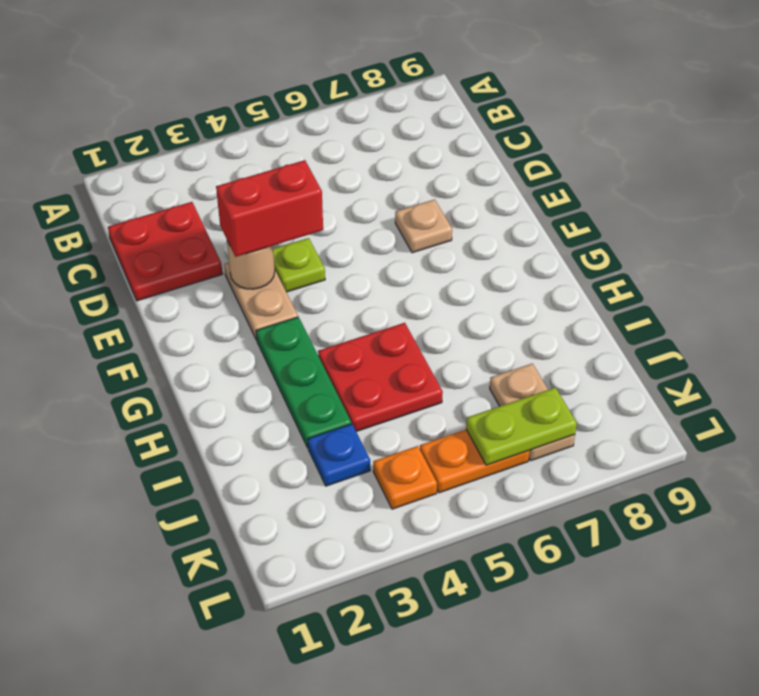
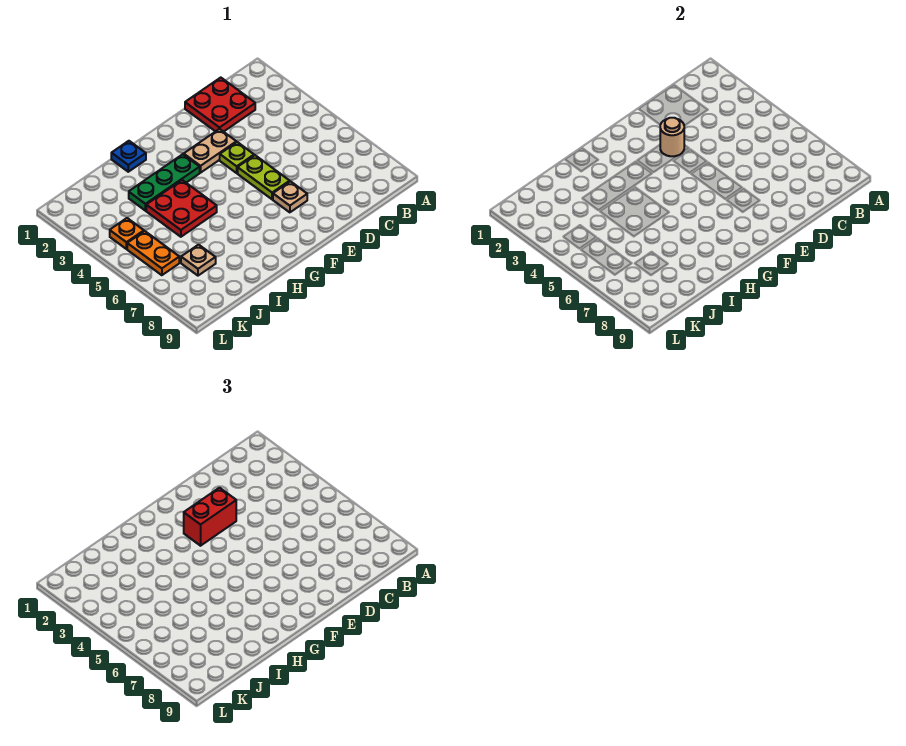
red brick E3:E4 level 3 -> red brick E3:F3 level 3
blue plate J3 level 1 -> blue plate H1 level 1
tan plate J7:K7 level 1 -> tan plate J7 level 1
lime plate K6:K7 level 2 -> lime plate E5:E6 level 1

